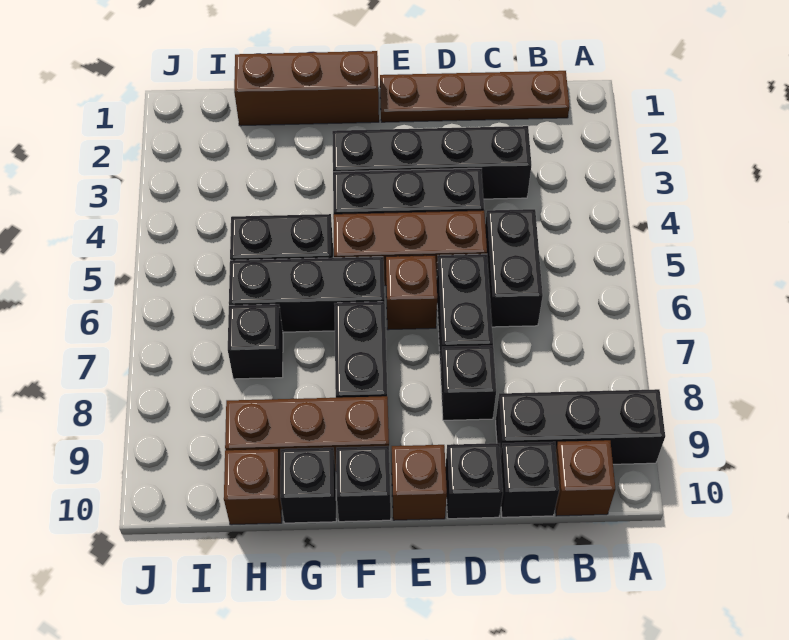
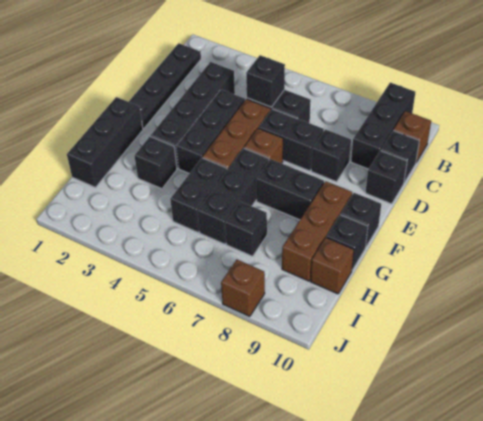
brown plate B1:E1 level 1 -> black plate B1:E1 level 1
none -> black brick C5 level 2
brown brick E10 level 1 -> brown brick J8 level 1
brown brick F1:H1 level 1 -> black brick F1:H1 level 1
none -> black brick G3 level 1

